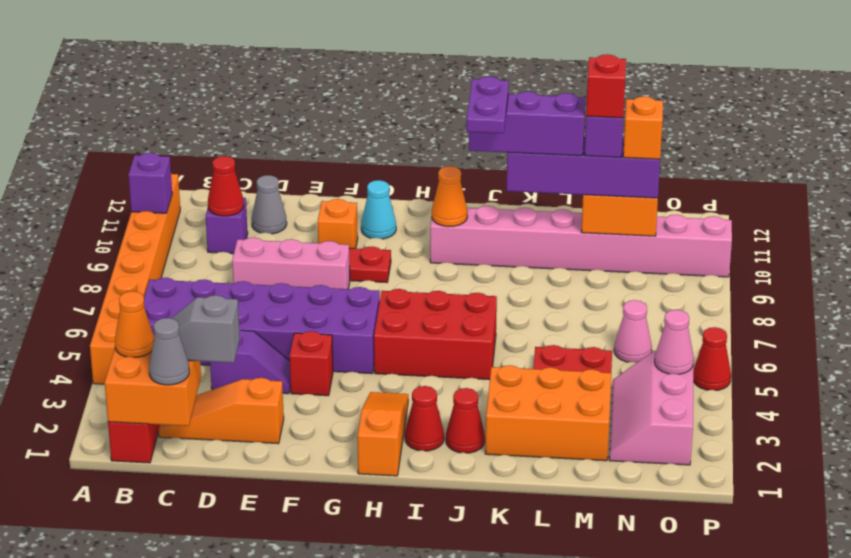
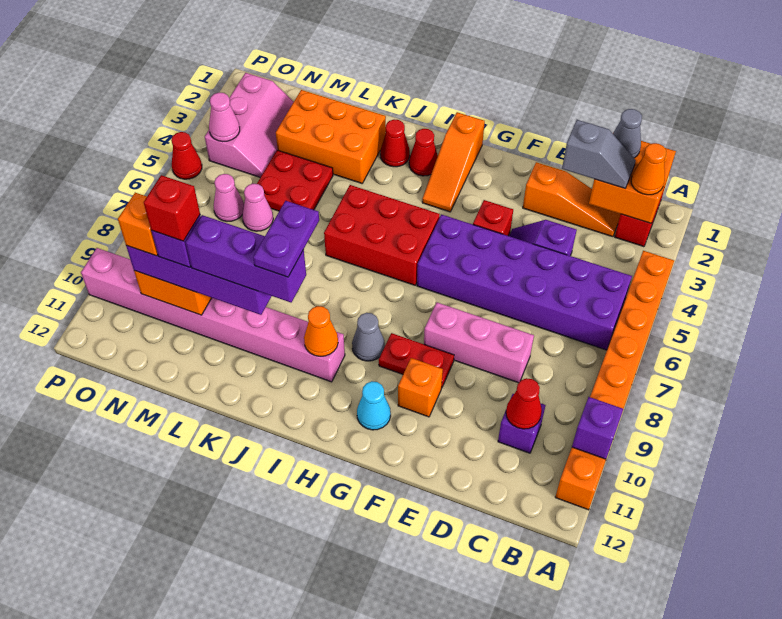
grey cone D11 level 1 -> grey cone H9 level 1
none -> pink cone M6 level 1

